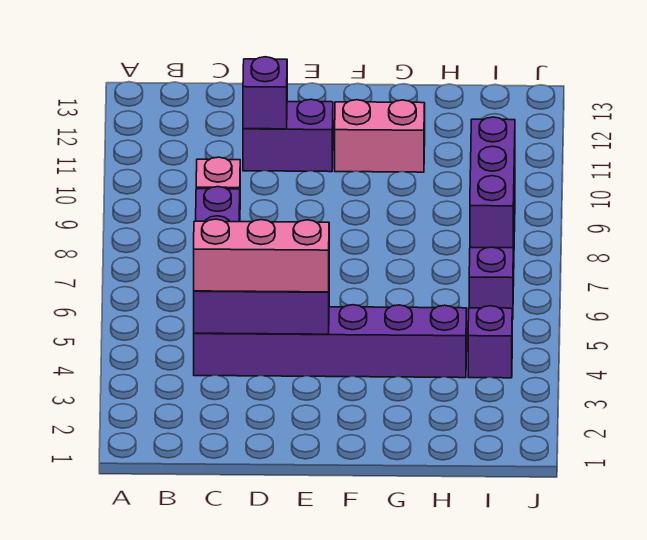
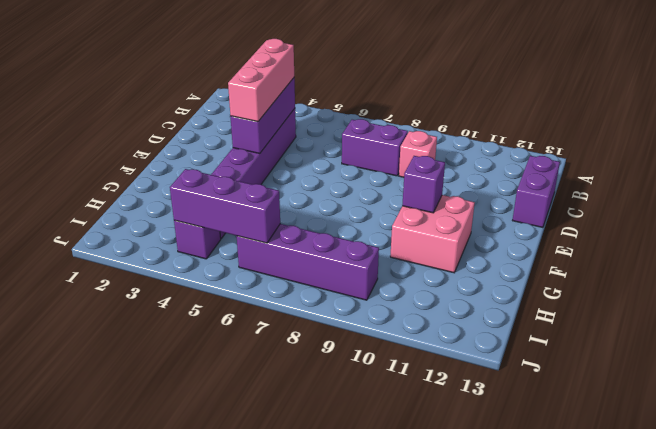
purple brick D11:E11 level 1 -> purple brick C13:D13 level 1
purple brick D11 level 2 -> purple brick F10 level 2
pink brick F11:G11 level 1 -> pink brick F10:G11 level 1
purple brick I7:I9 level 2 -> purple brick I4:I6 level 2

